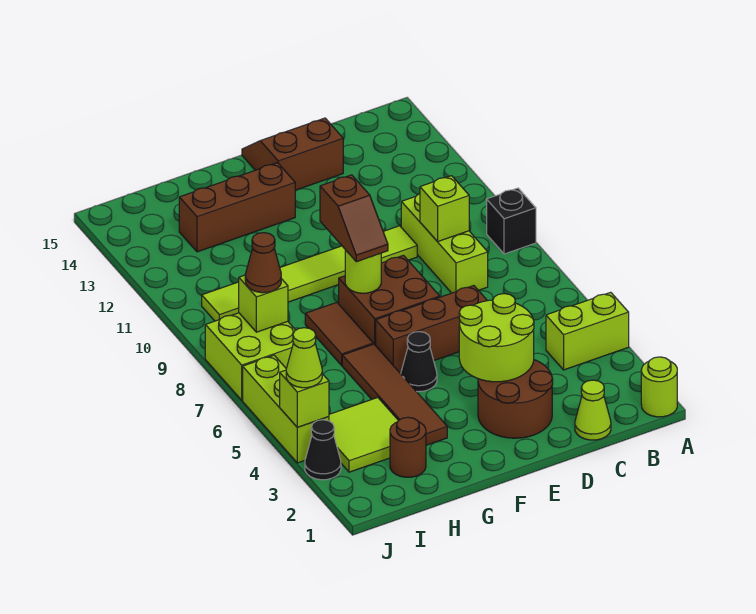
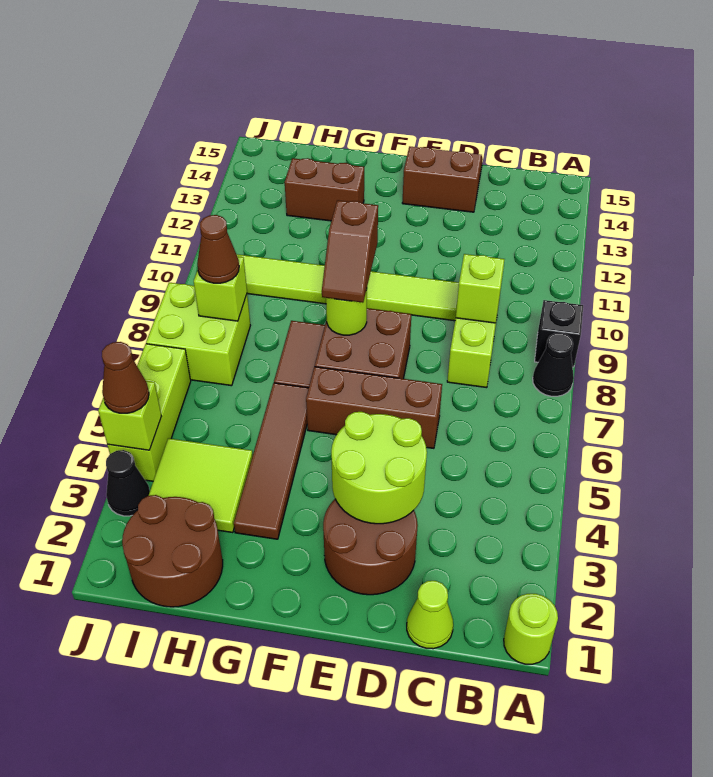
lime brick A4:B4 level 1 -> none
black cone F5 level 1 -> black cone A8 level 1
brown brick F13:H13 level 1 -> brown brick G13:H13 level 1
brown round brick H2 level 1 -> brown round brick H1:I2 level 1
lime cone J4 level 3 -> brown cone J4 level 3

